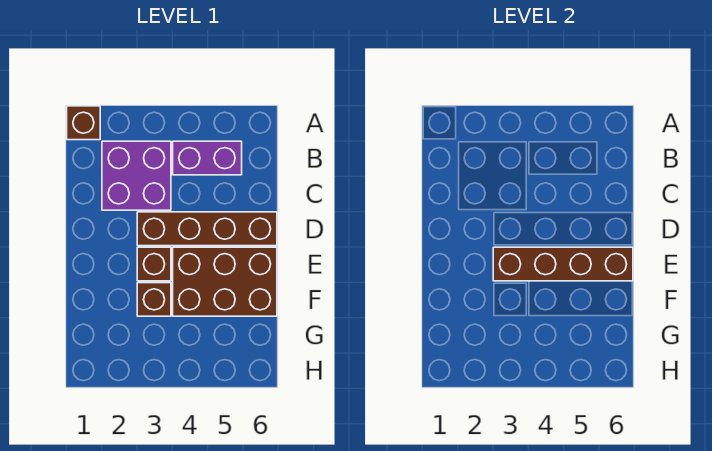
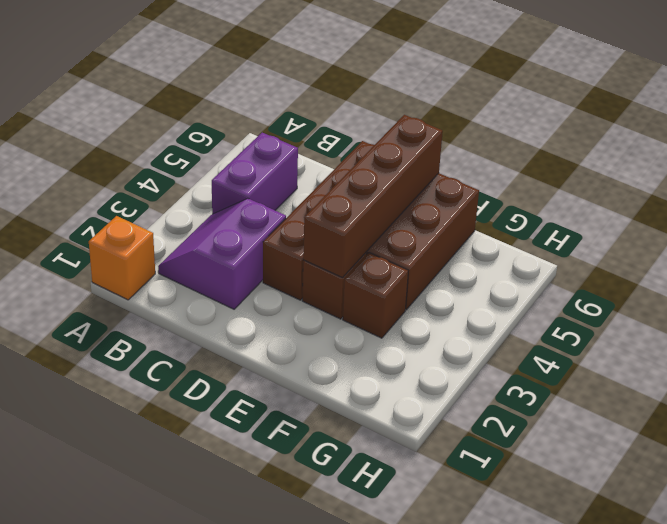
brown brick A1 level 1 -> orange brick A1 level 1
purple brick B2:C3 level 1 -> purple slope B2:C3 level 1 top C

